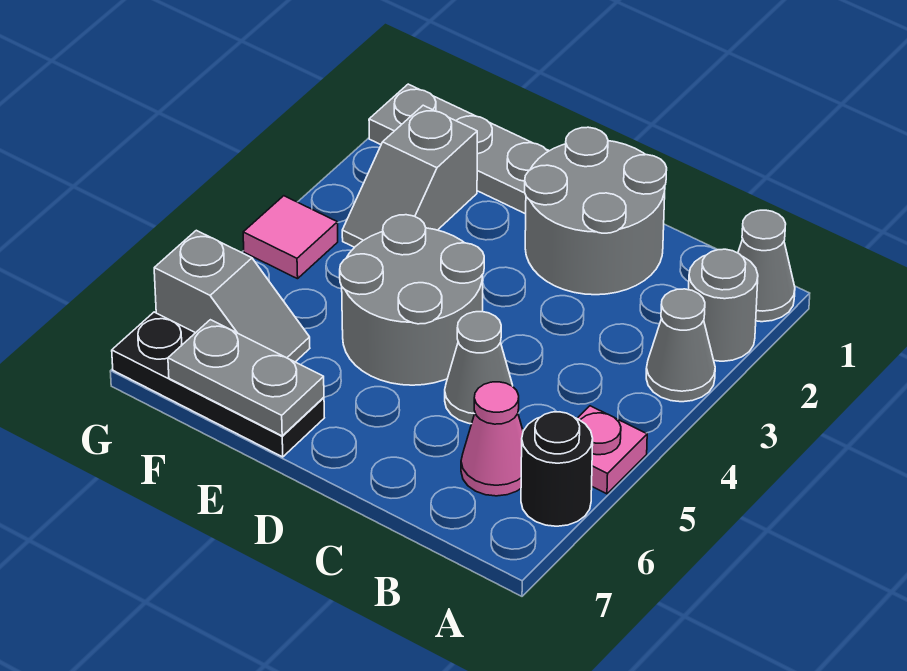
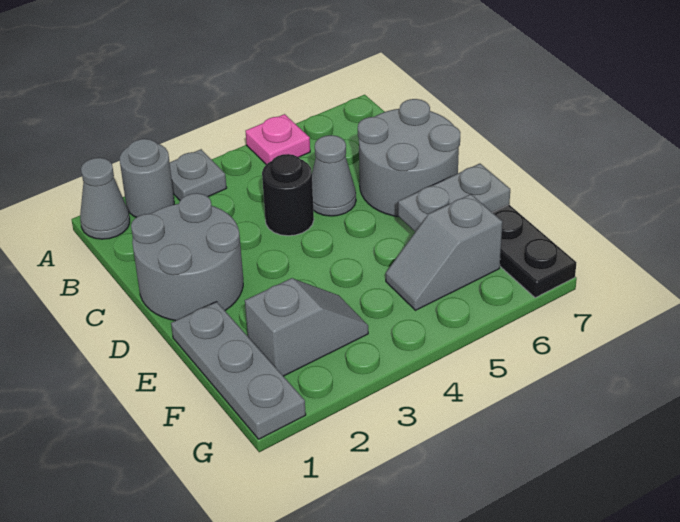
grey cone A3 level 1 -> grey plate A3 level 1
black round brick A6 level 1 -> black round brick C4 level 1
pink cone B6 level 1 -> none
grey round brick D4:E5 level 1 -> grey round brick C6:D7 level 1
grey plate E7:F7 level 2 -> grey plate E6:E7 level 2
grey slope F6:G6 level 1 top G -> grey slope F5:F6 level 1 top 6
pink tile G4 level 1 -> none

